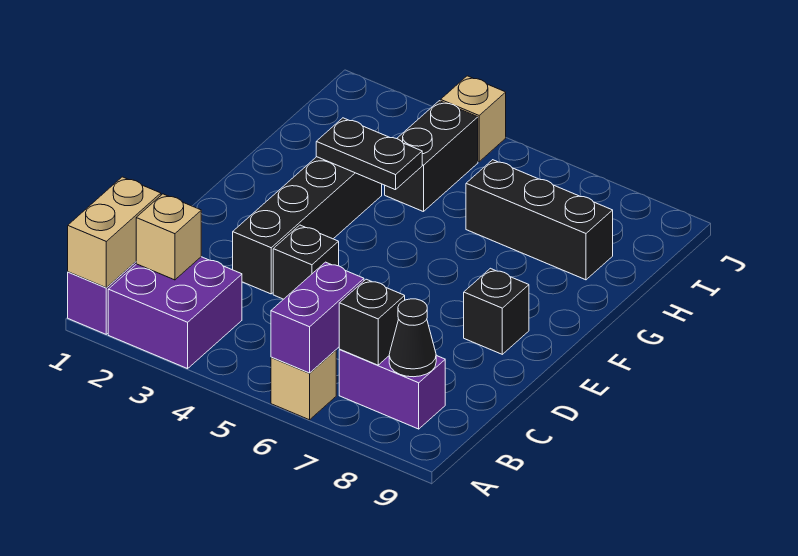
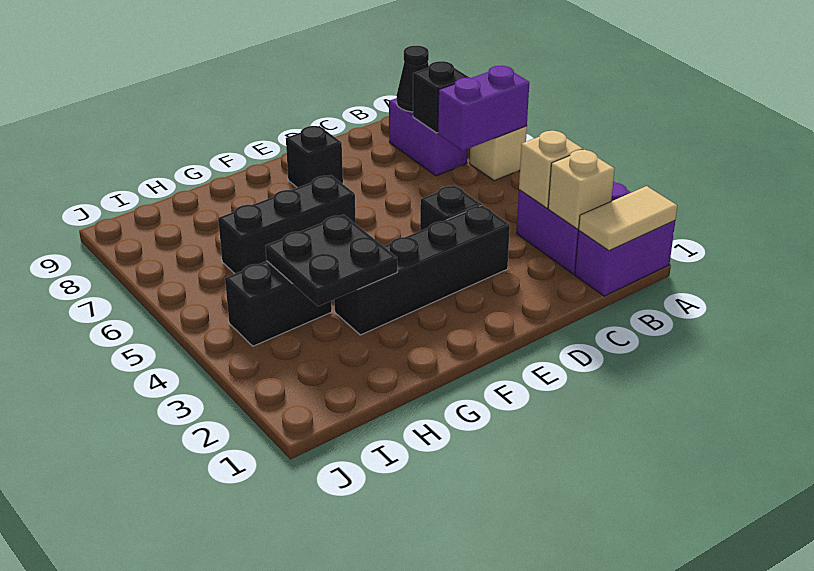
tan brick A1:B1 level 2 -> tan tile A1:B1 level 2
black plate G3:G4 level 2 -> black plate G3:H4 level 2
black brick H6:H8 level 1 -> black brick F6:H6 level 1
tan brick J4 level 1 -> tan brick B3 level 2

